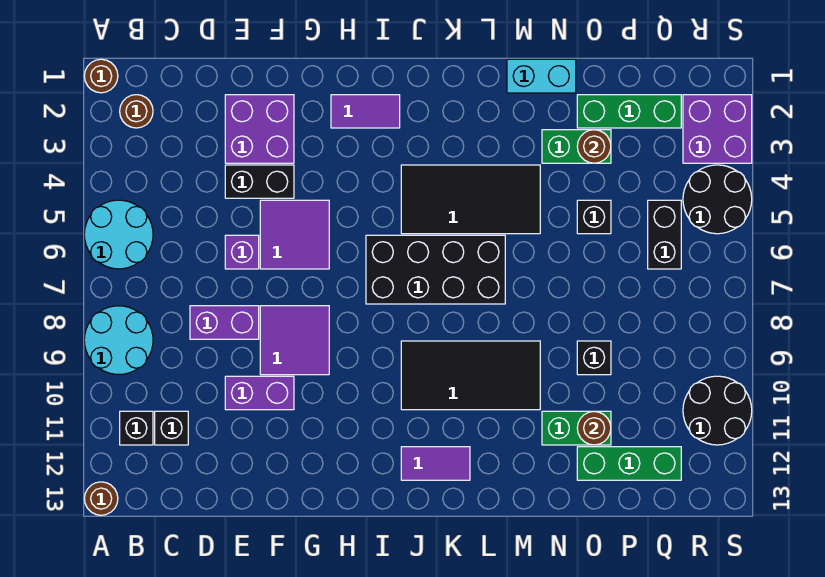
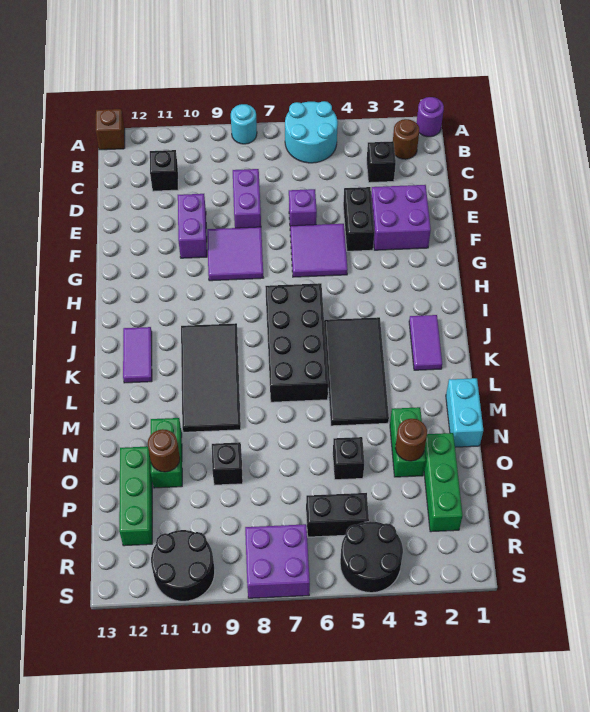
brown round brick A1 level 1 -> purple round brick A1 level 1
cyan round brick A8:B9 level 1 -> cyan round brick A8 level 1
brown round brick A13 level 1 -> brown brick A13 level 1
black brick B11 level 1 -> black brick C3 level 1
purple tile H2:I2 level 1 -> purple tile J2:K2 level 1
purple brick R2:S3 level 1 -> purple brick R7:S8 level 1

